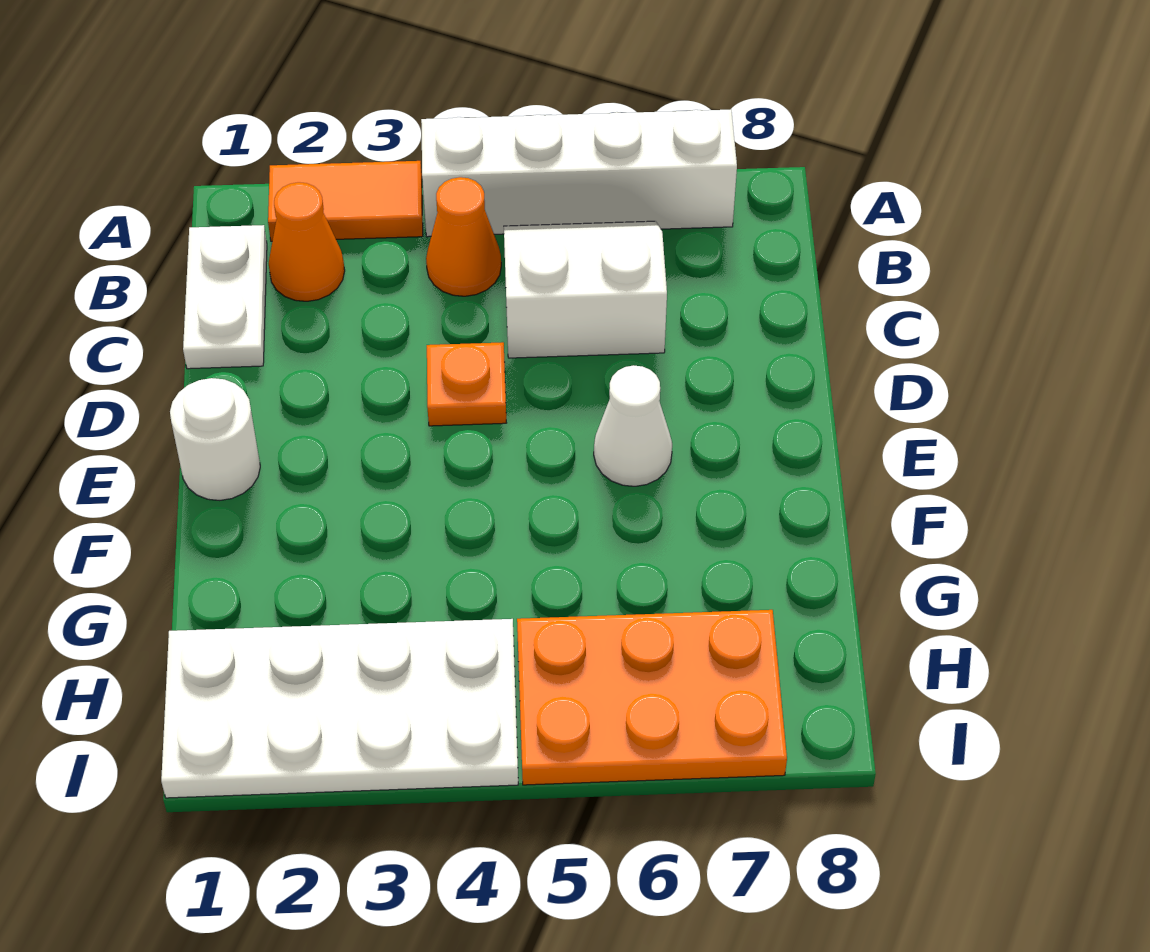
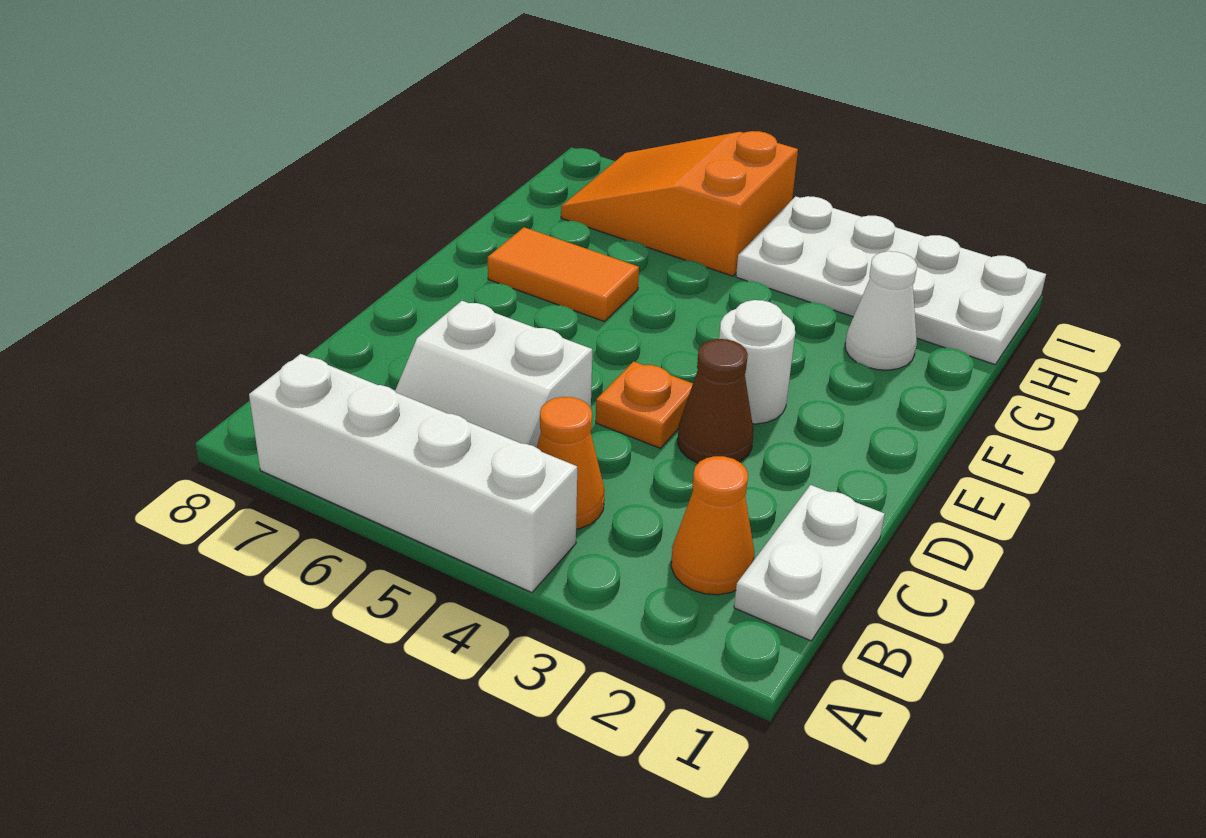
orange tile A2:A3 level 1 -> orange tile F6:F7 level 1
none -> brown cone D3 level 1
white round brick E1 level 1 -> white round brick E3 level 1
white cone E6 level 1 -> white cone G2 level 1
orange plate H5:I7 level 1 -> orange slope H5:I7 level 1 top 5

